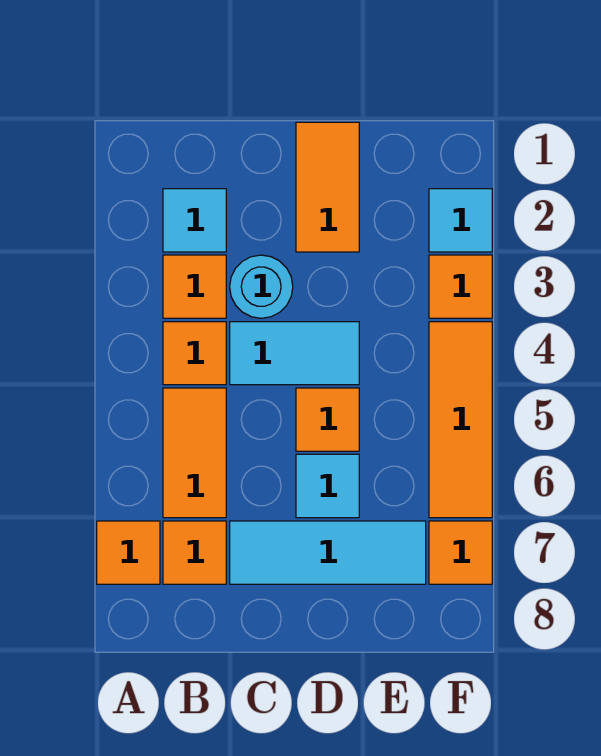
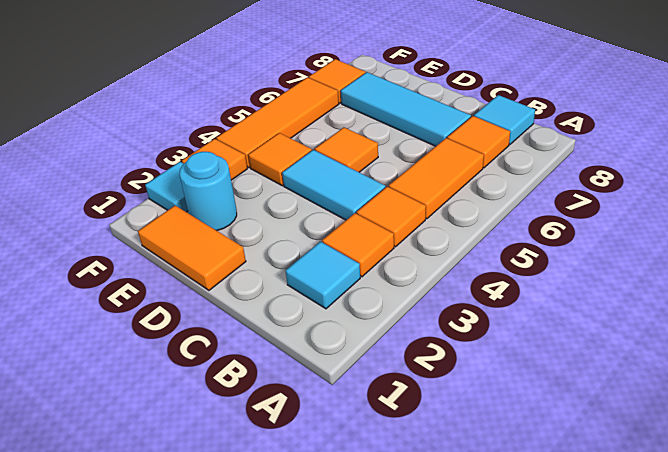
orange tile A7 level 1 -> orange tile E4 level 1
cyan round brick C3 level 1 -> cyan round brick E2 level 1
orange tile D1:D2 level 1 -> orange tile D1:E1 level 1
cyan tile D6 level 1 -> cyan tile B8 level 1

